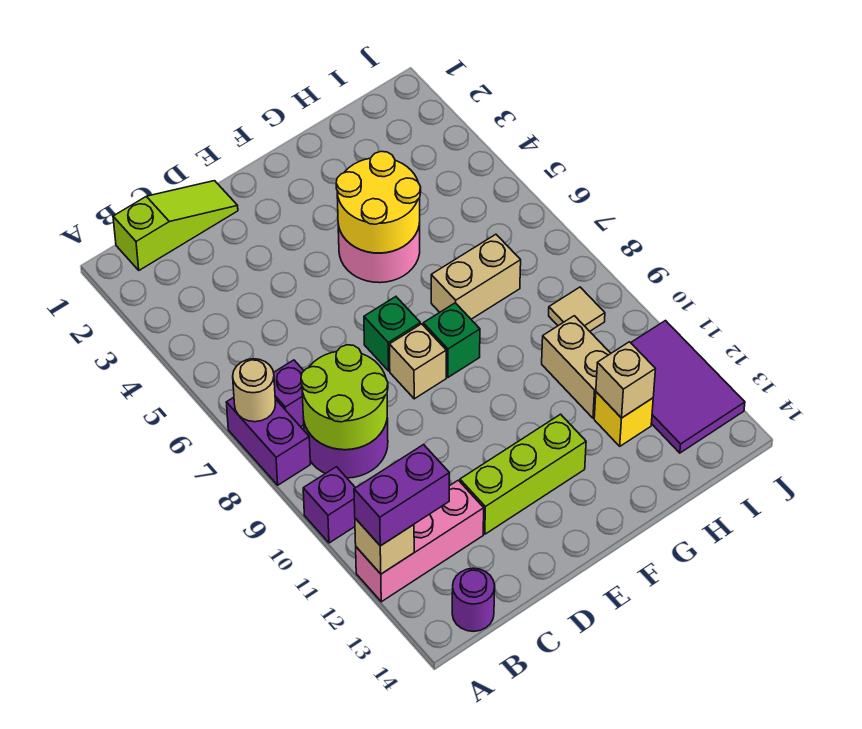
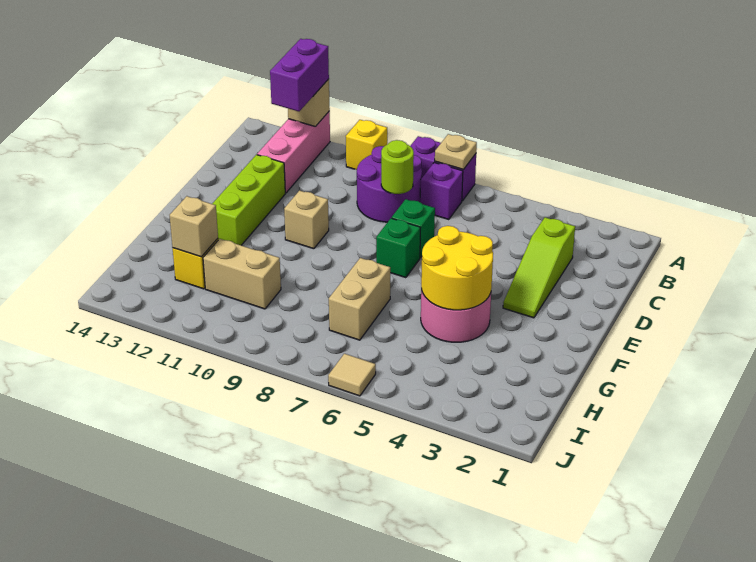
tan round brick A7 level 2 -> tan plate A7 level 2
purple brick A10 level 1 -> yellow brick A10 level 1
lime slope B1:D1 level 1 top B -> lime slope C3:E3 level 1 top C
lime round brick B8:C9 level 2 -> lime round brick C8 level 2
purple round brick B14 level 1 -> none
tan brick E8 level 1 -> tan brick E10 level 1
green brick F8 level 1 -> green brick D7 level 1
tan tile I9 level 1 -> tan tile J6 level 1
purple tile I11:J13 level 1 -> none

